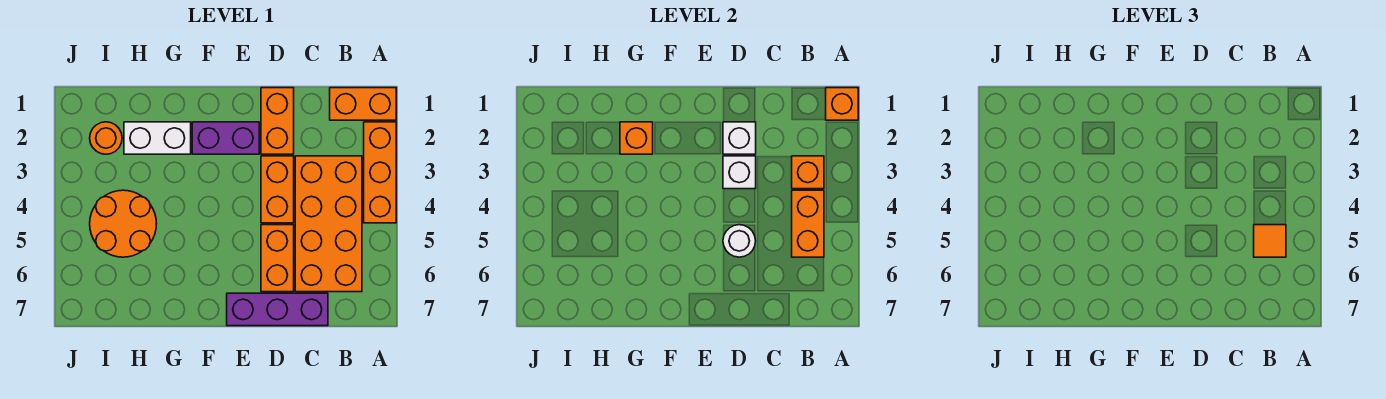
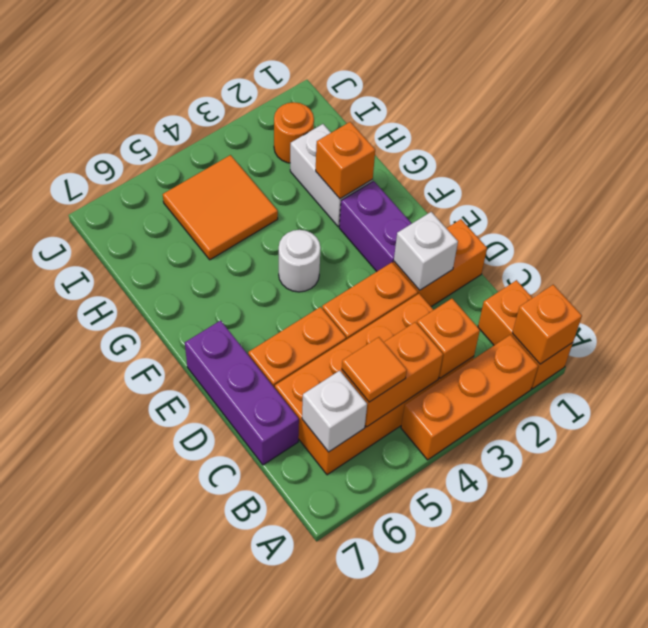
white brick D3 level 2 -> white brick B6 level 2
white round brick D5 level 2 -> white round brick F4 level 1
orange round brick H4:I5 level 1 -> orange tile H4:I5 level 1

